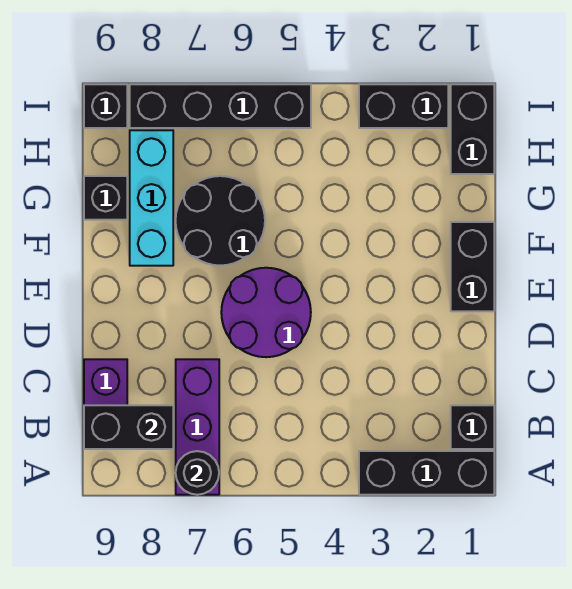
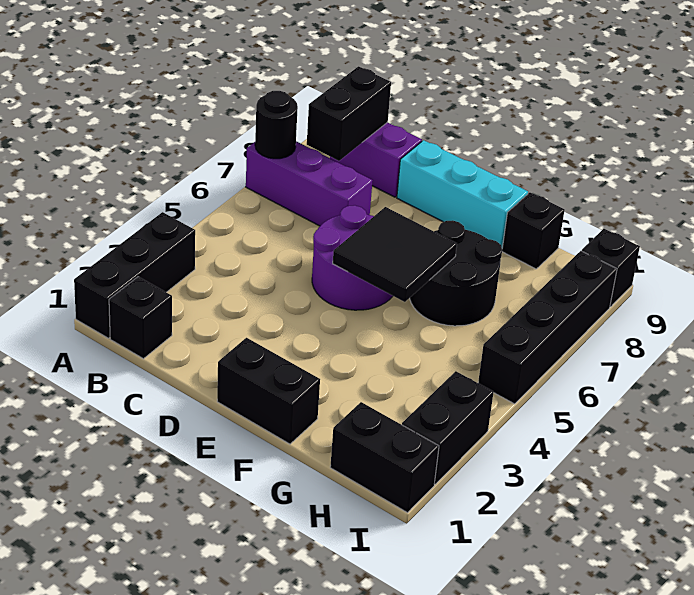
none -> black tile E5:F6 level 2
cyan brick F8:H8 level 1 -> cyan brick D9:F9 level 1

